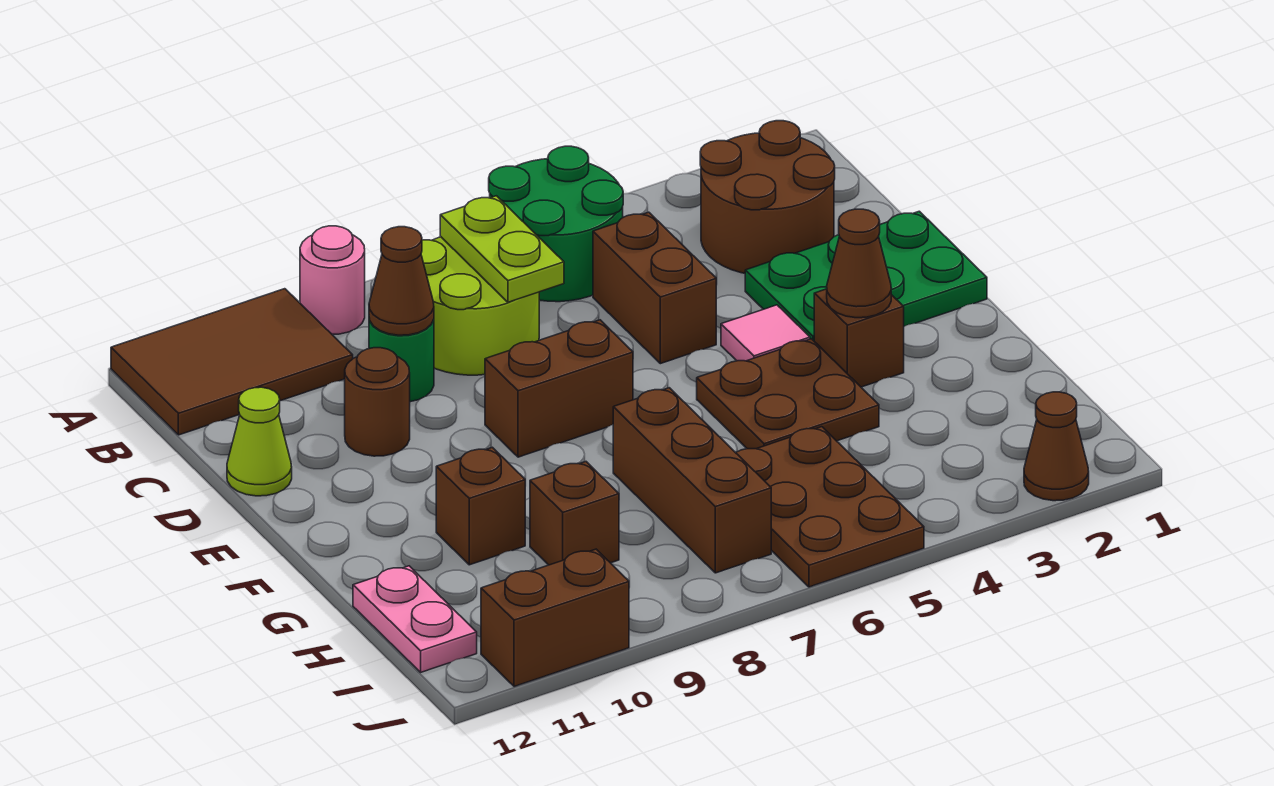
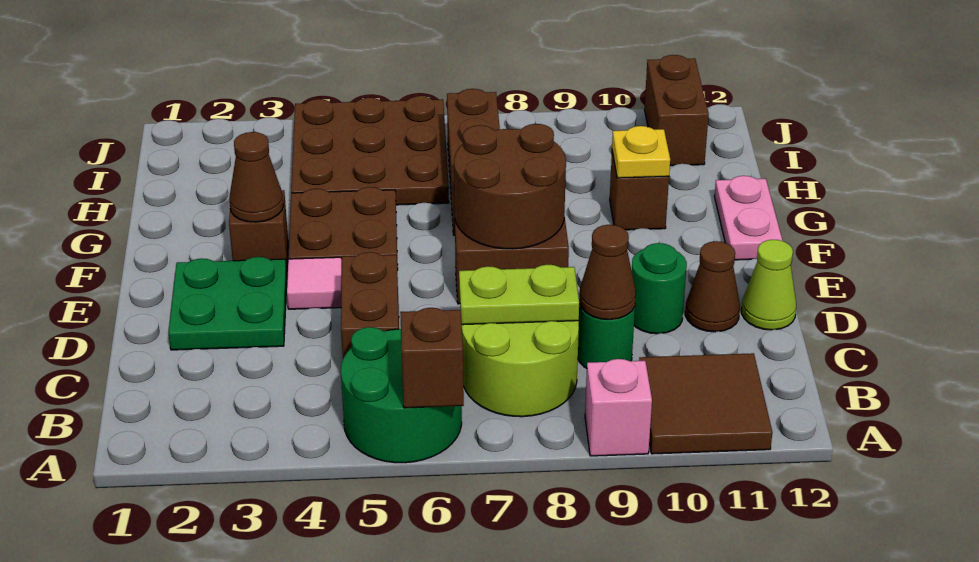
pink round brick A9 level 1 -> pink brick A9 level 1
brown tile A10:B12 level 1 -> brown tile A10:B11 level 1
brown round brick B2:C3 level 1 -> brown round brick E7:F8 level 2
lime plate B7:C7 level 2 -> lime plate C7:C8 level 2
green plate D1:E3 level 1 -> green plate D2:E3 level 1
brown round brick D10 level 1 -> green round brick D10 level 1
none -> yellow plate G10 level 2
brown plate H5:J6 level 1 -> brown plate H4:J6 level 1
brown brick H9 level 1 -> brown brick A6 level 2
pink plate H12:I12 level 1 -> pink plate F12:G12 level 1
brown cone J2 level 1 -> brown cone D11 level 1
brown brick J10:J11 level 1 -> brown brick I11:J11 level 1

